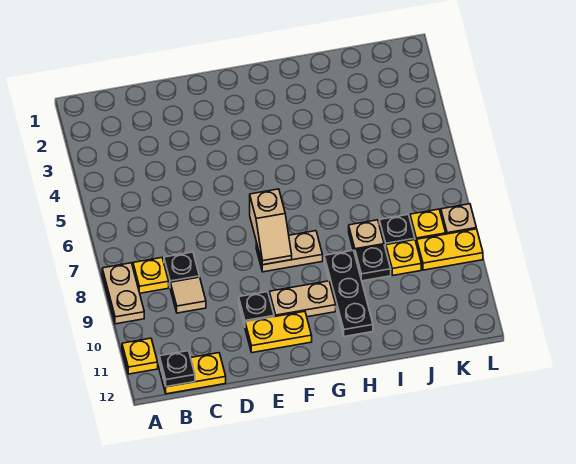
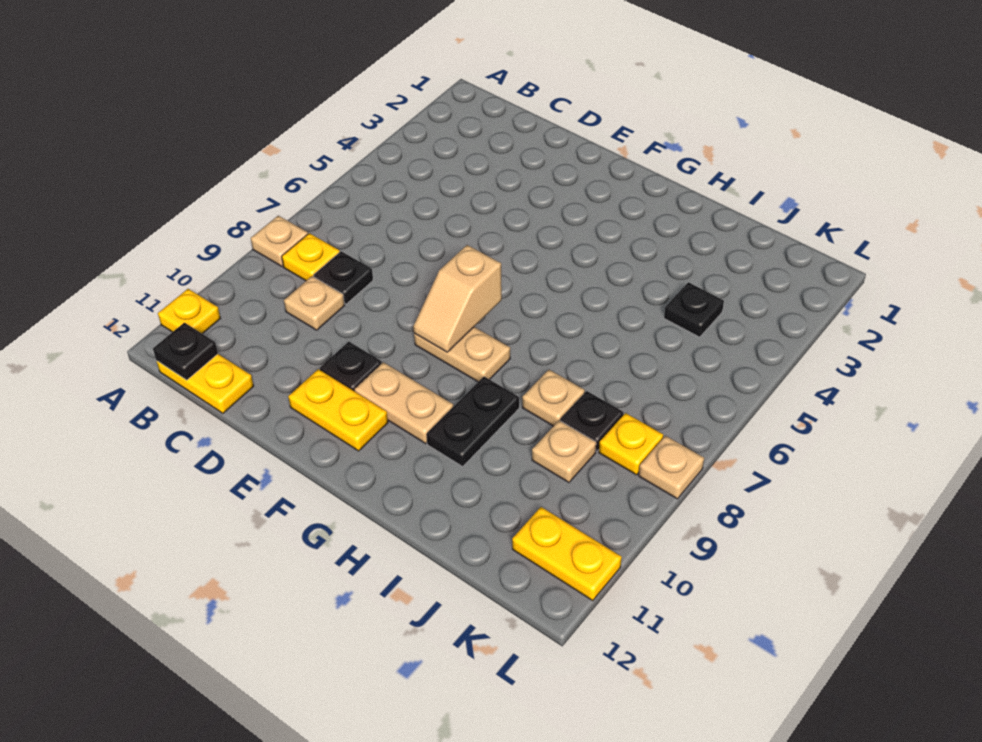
tan plate A8:A9 level 1 -> tan plate A8 level 1
tan tile C9 level 1 -> tan plate C9 level 1
black plate H9:H11 level 1 -> black plate H9:H10 level 1
black plate I9 level 1 -> black plate J4 level 1
yellow plate J9 level 1 -> tan plate J9 level 1
yellow plate K9:L9 level 1 -> yellow plate K11:L11 level 1

